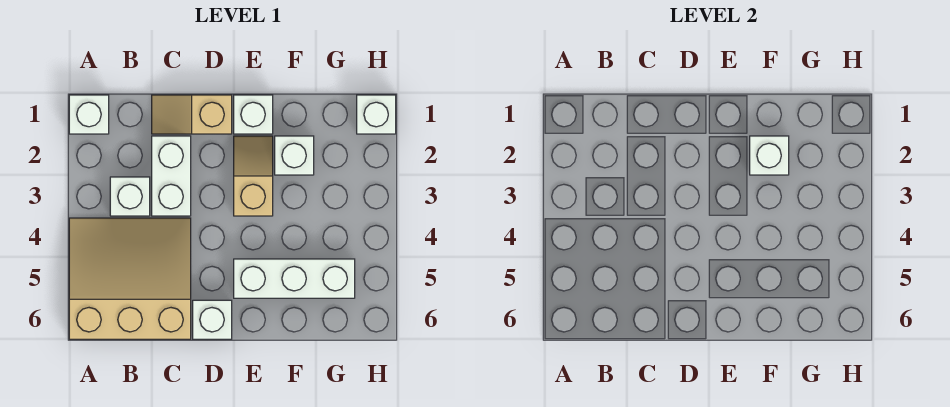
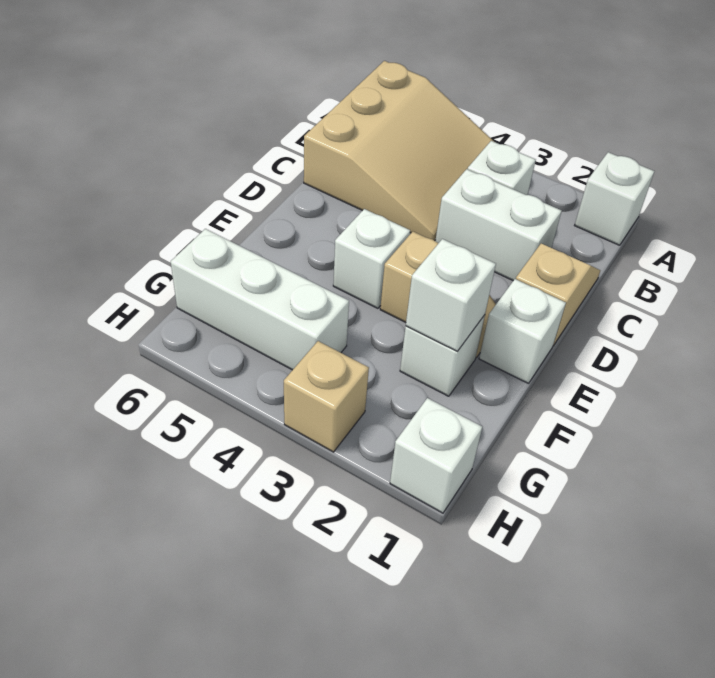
white brick D6 level 1 -> white brick E4 level 1
white brick E5:G5 level 1 -> white brick G4:G6 level 1
none -> tan brick H3 level 1

